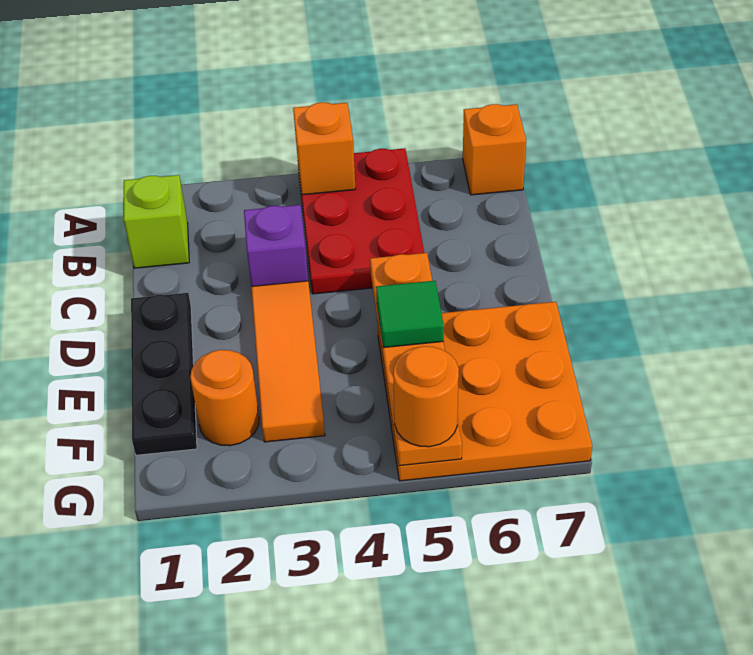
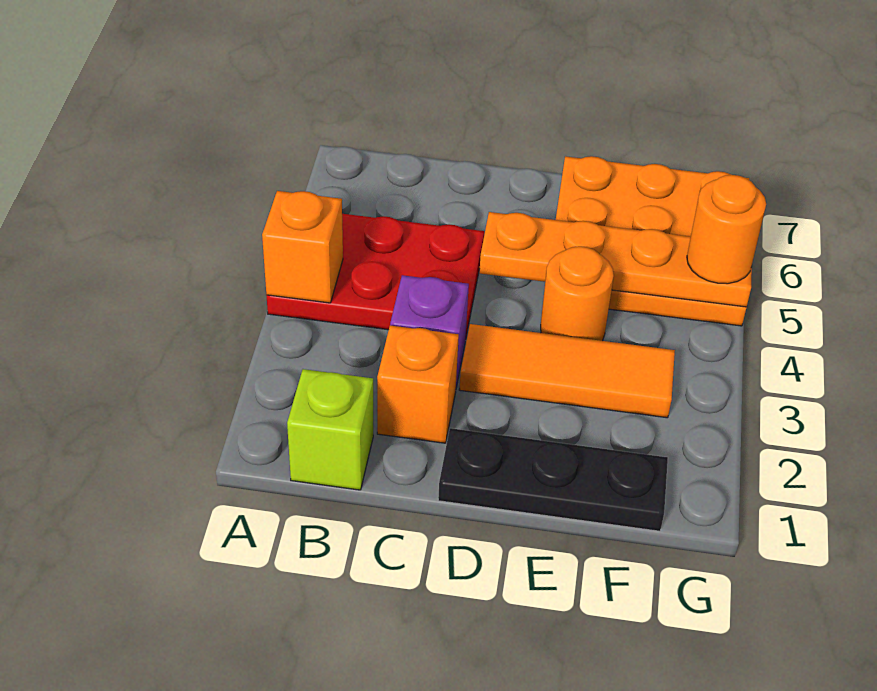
orange brick A7 level 1 -> orange brick C2 level 1
green tile E5 level 3 -> none
orange round brick F2 level 1 -> orange round brick E4 level 1

